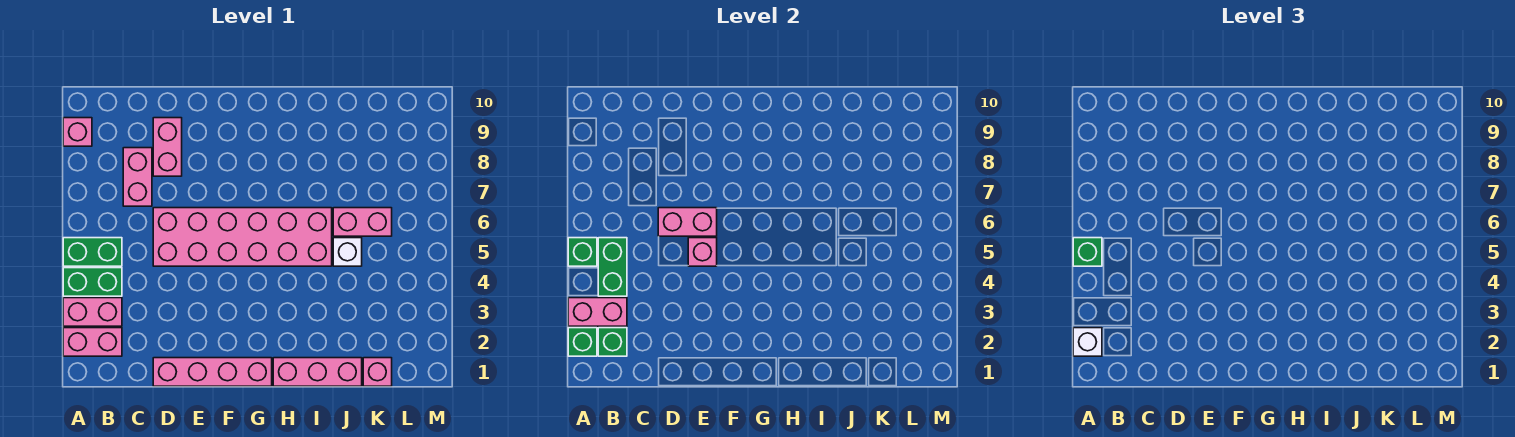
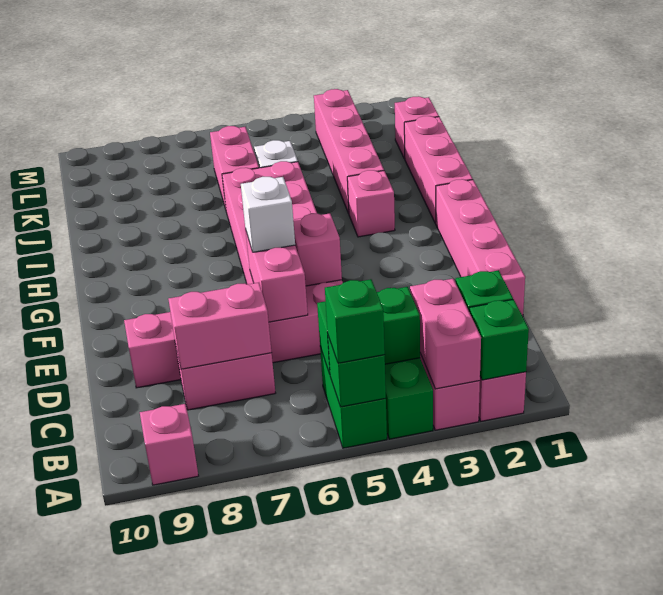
white brick A2 level 3 -> white brick E6 level 3
none -> pink brick C7:C8 level 2
none -> pink brick H3 level 1
none -> pink brick I3:L3 level 1

